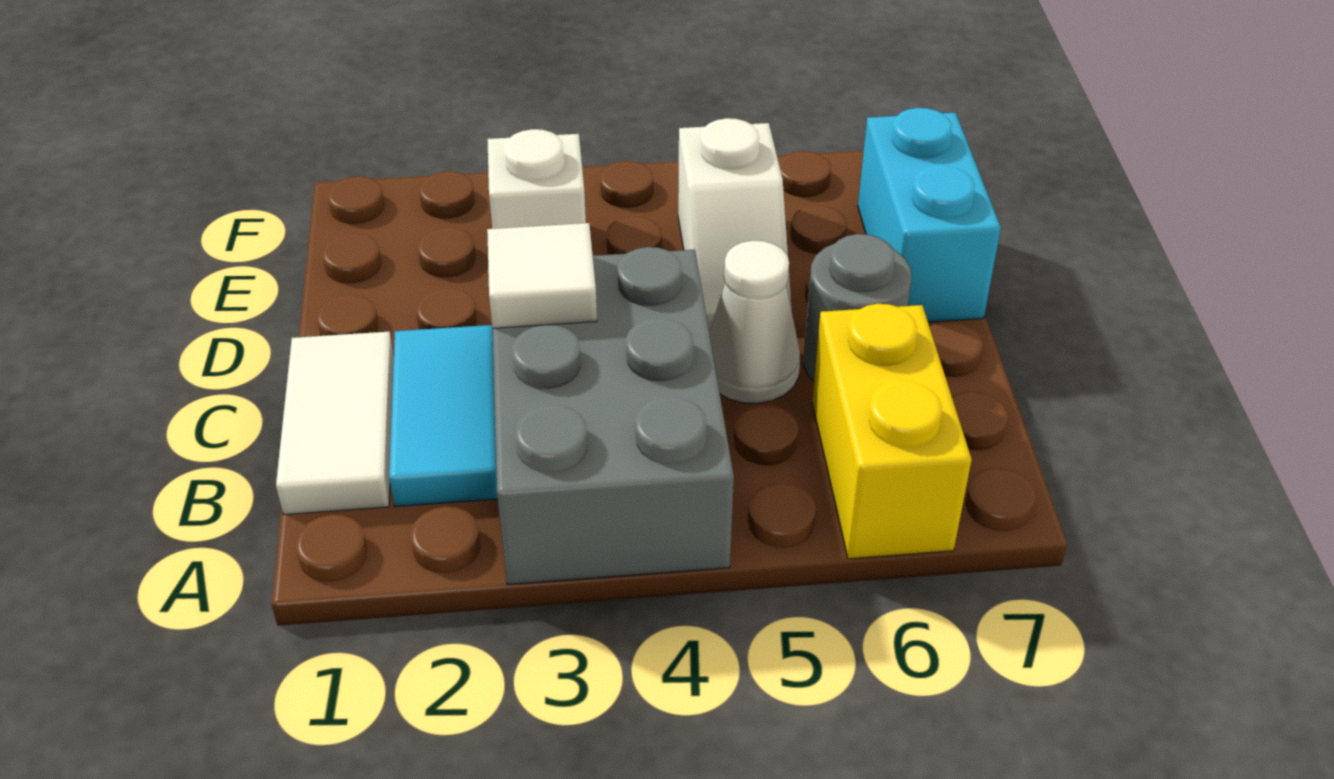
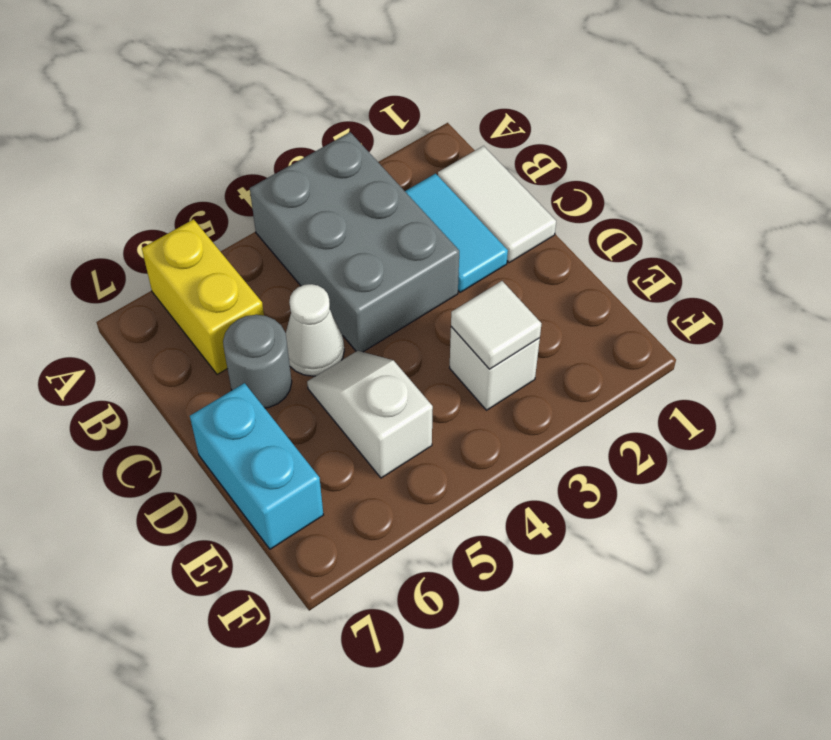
white tile C3 level 2 -> white tile E3 level 2

